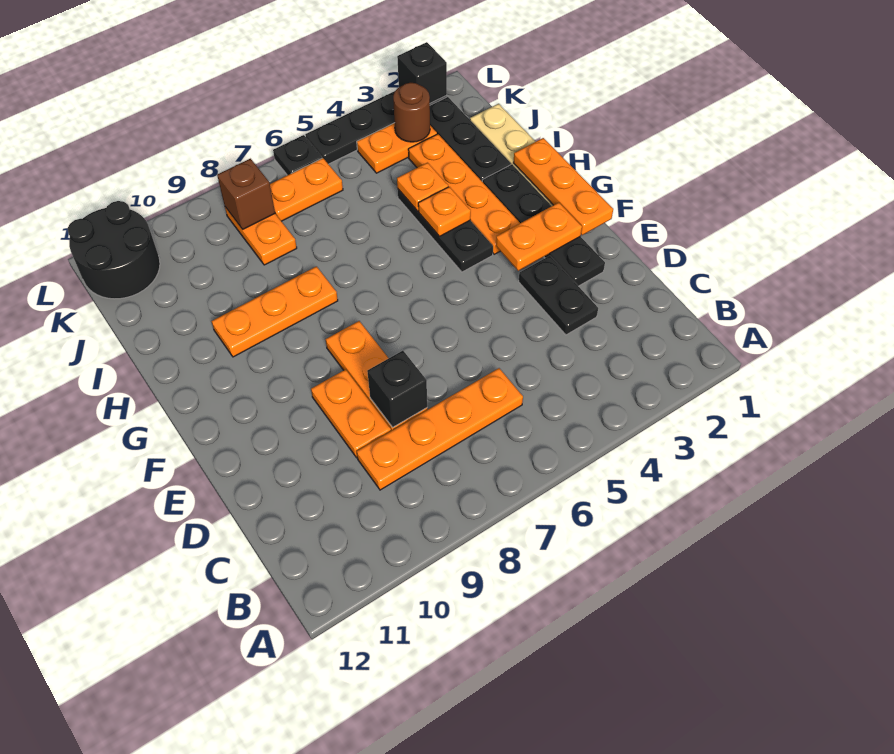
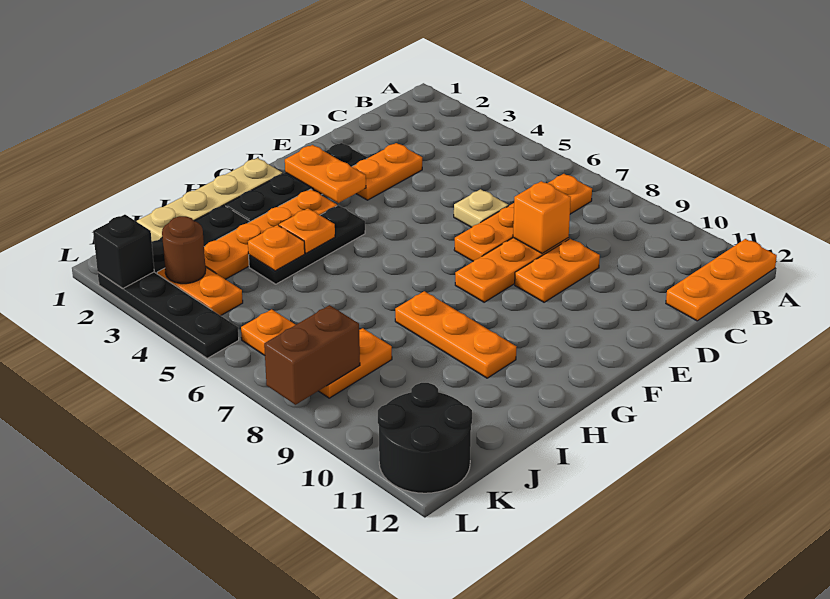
orange plate C6:C9 level 1 -> orange plate B7:E7 level 1
black plate D3:E3 level 1 -> orange plate D3:E3 level 1
none -> tan plate D6 level 1
black brick D8 level 2 -> orange brick D8 level 2
orange plate F1:H1 level 2 -> orange plate A12:C12 level 1
brown brick K8 level 2 -> brown brick K8:L8 level 2
black plate L6 level 1 -> none

